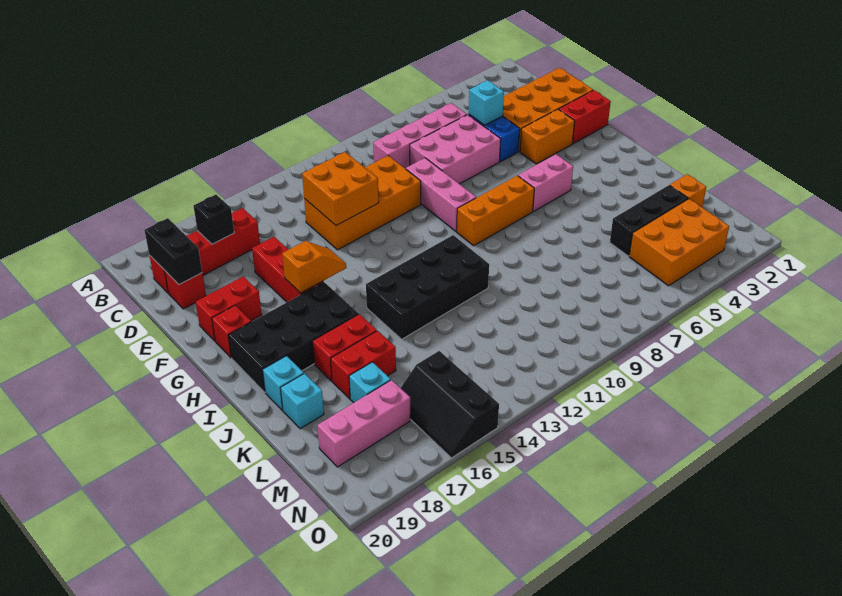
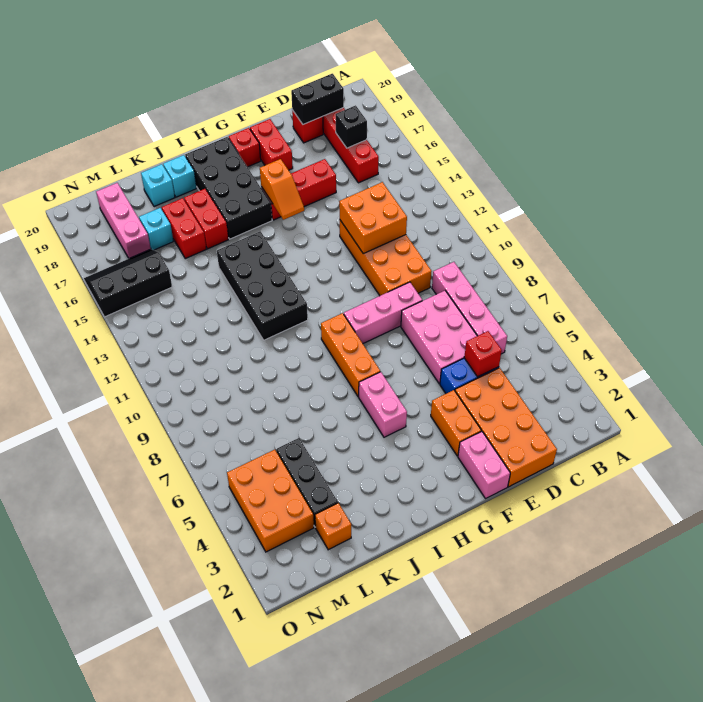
cyan brick D5 level 2 -> red brick D5 level 2
red brick F1:F2 level 1 -> pink brick F1:F2 level 1

